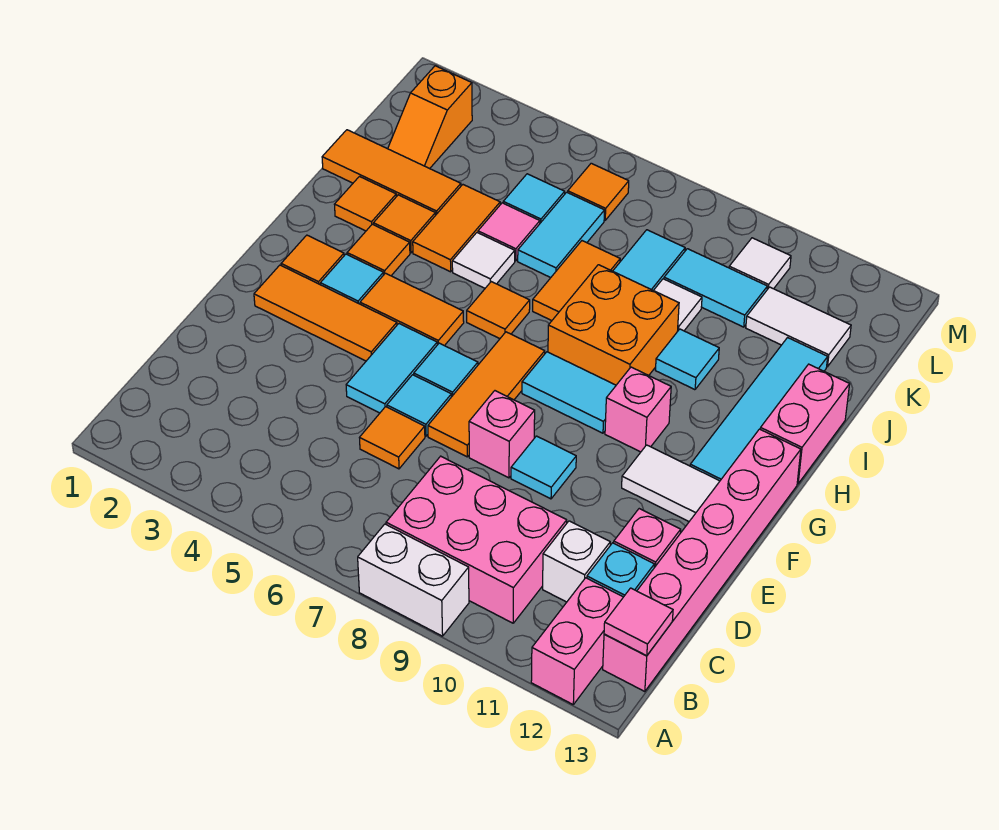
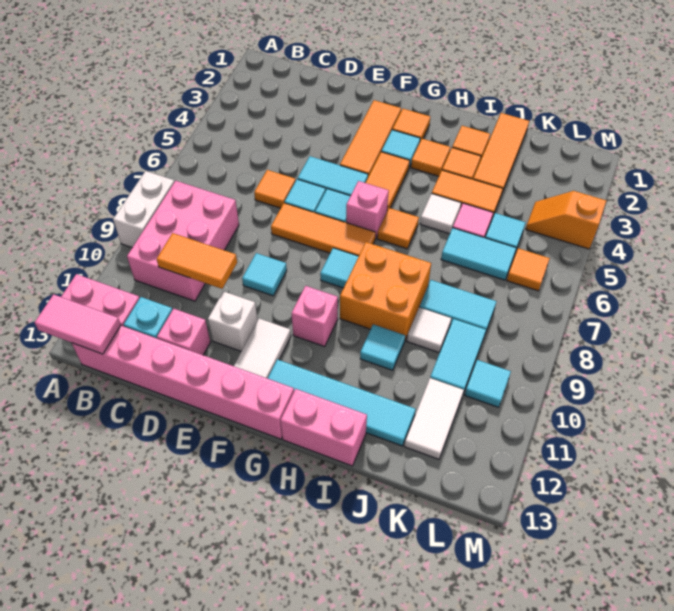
pink tile B13 level 2 -> pink tile A13:B13 level 2
white brick C11 level 1 -> white brick E11 level 1
pink brick E8 level 1 -> pink brick G6 level 1
cyan tile G8:G9 level 1 -> cyan tile G8 level 1
orange tile I7:J7 level 1 -> orange tile C10:D10 level 2
orange slope K2:L2 level 1 top L -> orange slope L4:M4 level 1 top M
white tile L10 level 1 -> cyan tile L10 level 1

